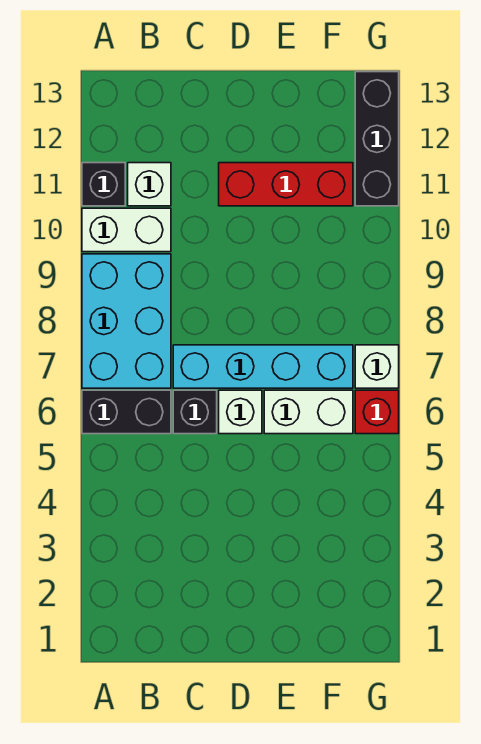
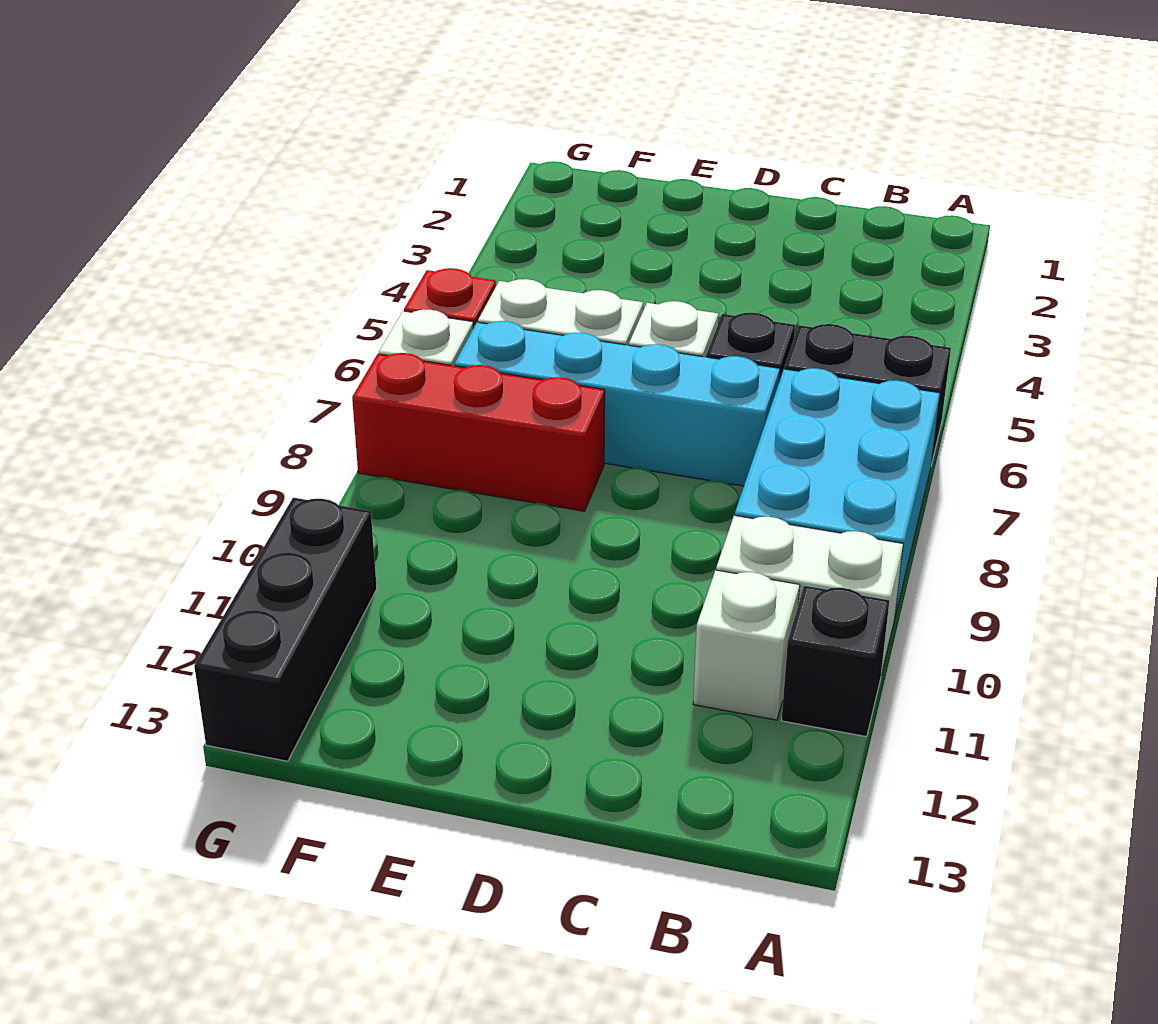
red brick D11:F11 level 1 -> red brick E8:G8 level 1

